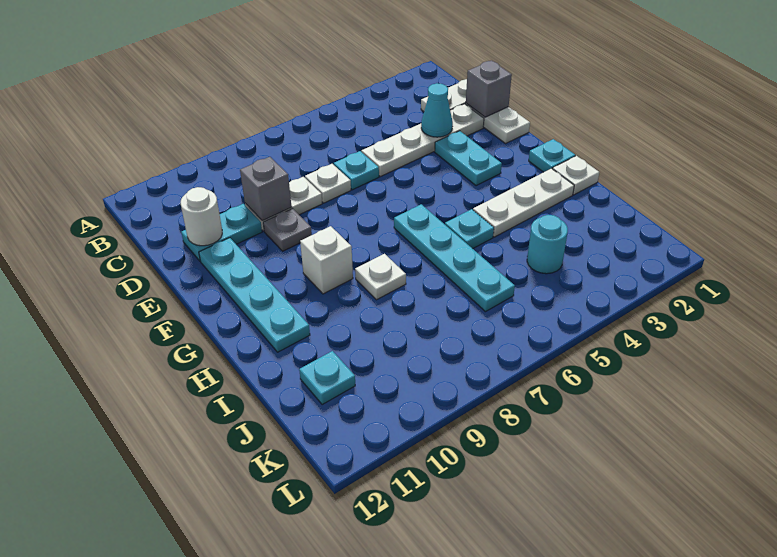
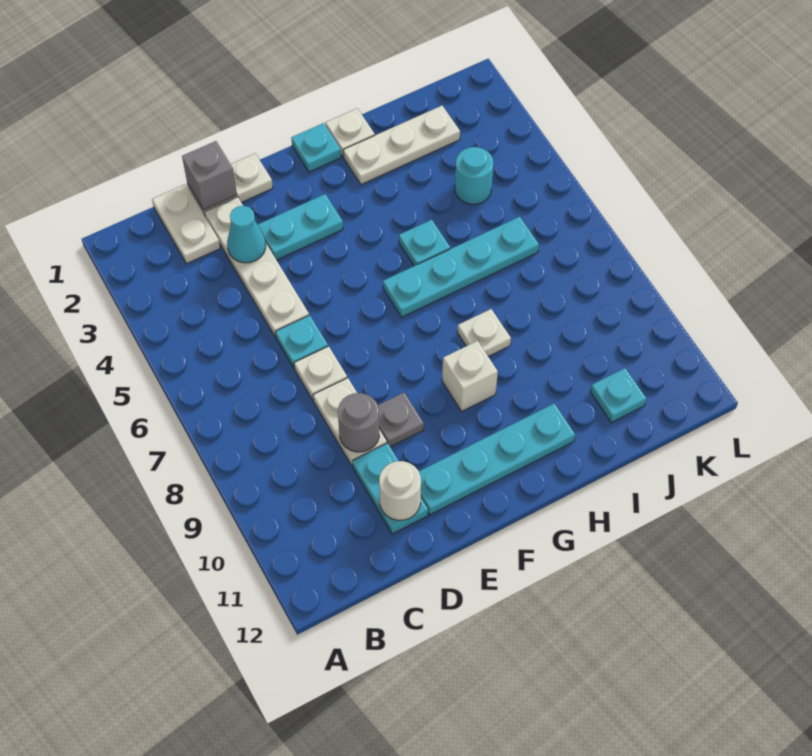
grey brick D9 level 2 -> grey round brick D9 level 2
white plate H2:H4 level 1 -> white plate H2:J2 level 1

